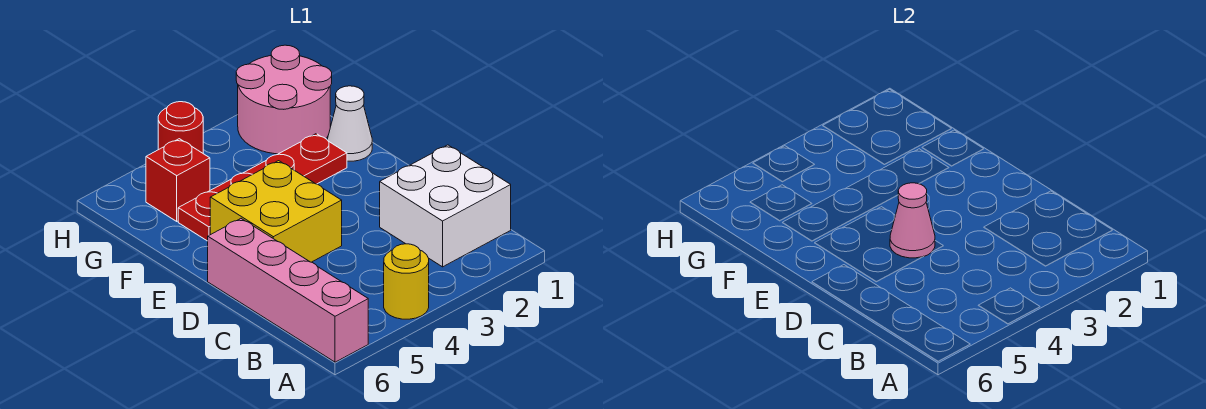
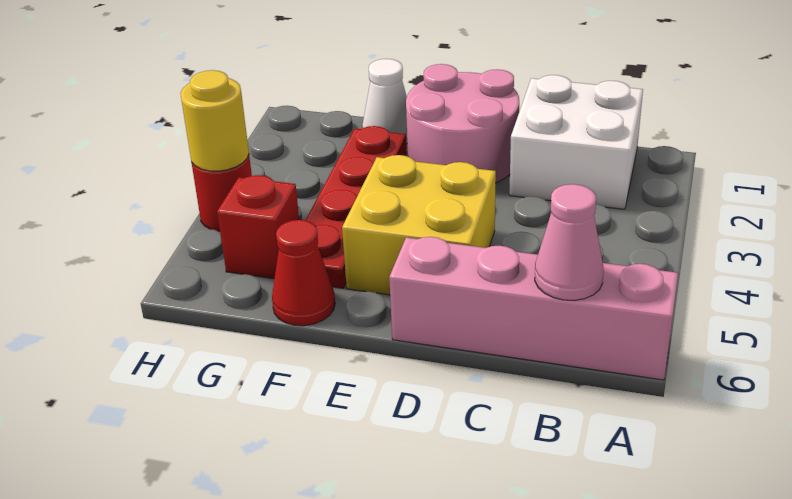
yellow round brick A4 level 1 -> yellow round brick H4 level 2
pink cone D4 level 2 -> pink cone B6 level 2
none -> red cone F6 level 1
pink round brick G1:H2 level 1 -> pink round brick D1:E2 level 1

